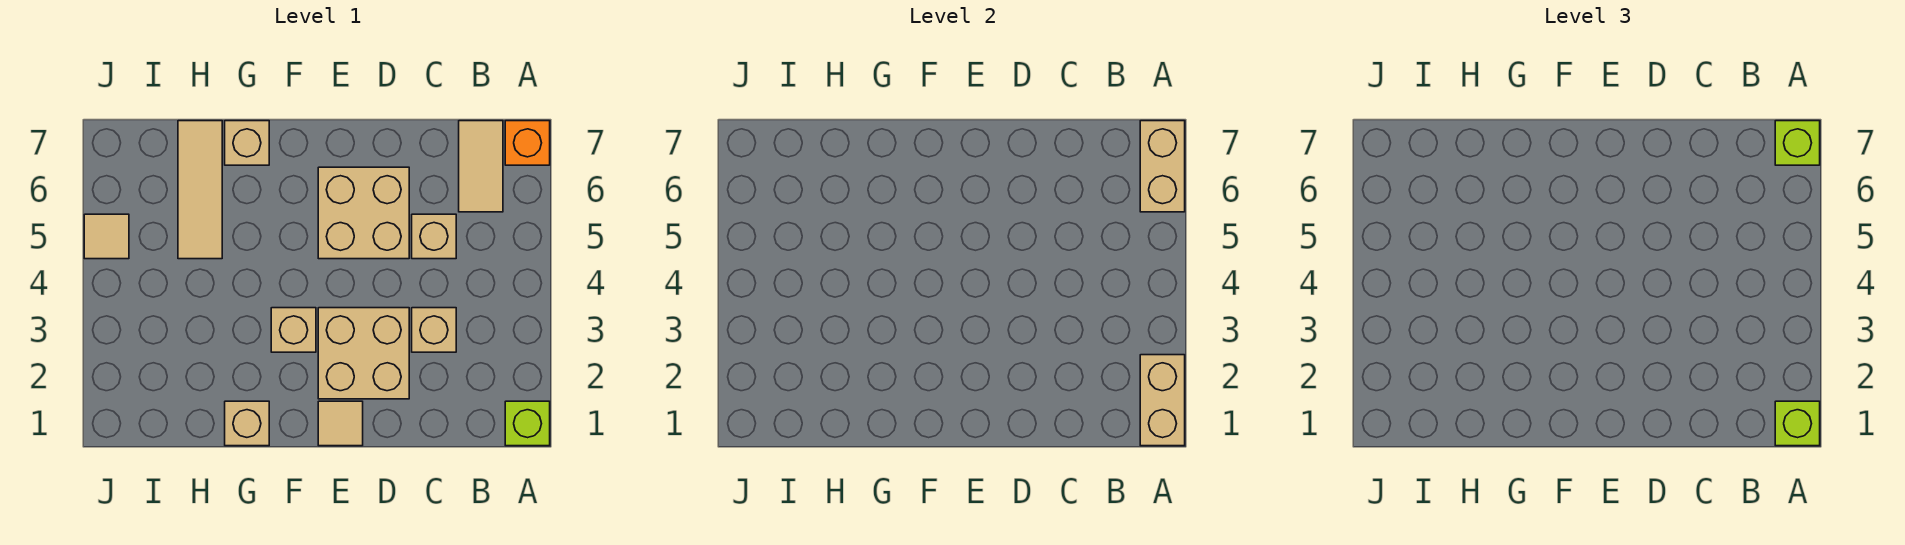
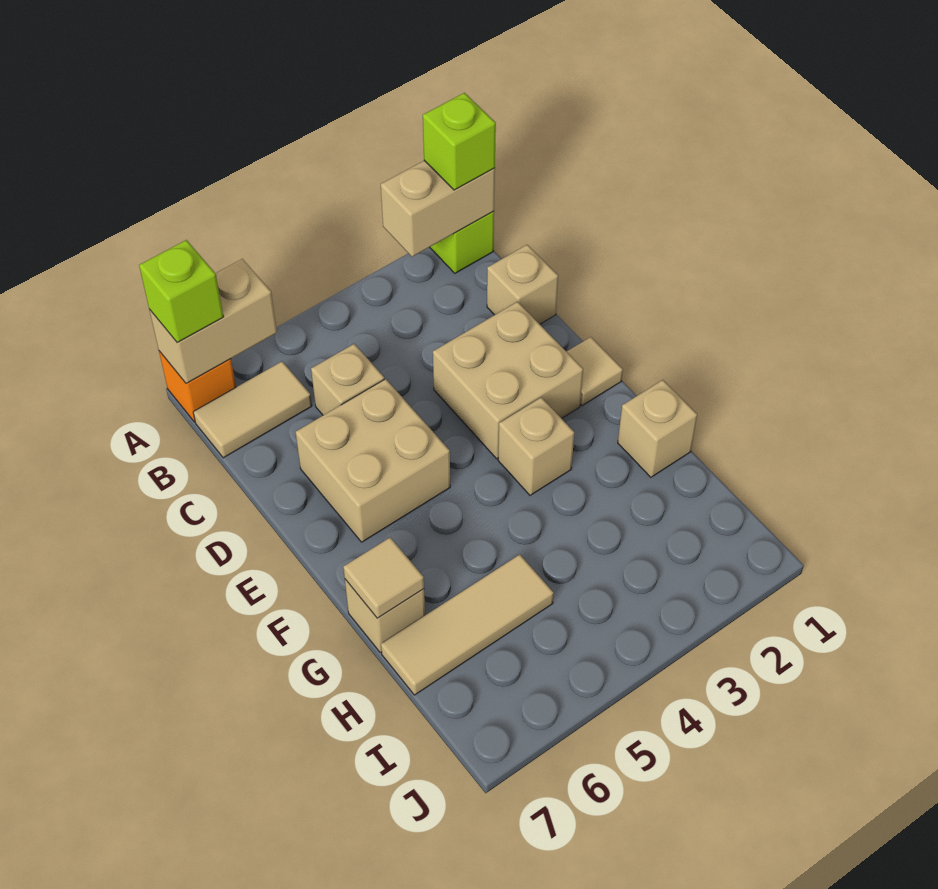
tan brick C3 level 1 -> tan brick C1 level 1
tan tile J5 level 1 -> tan tile G7 level 2

